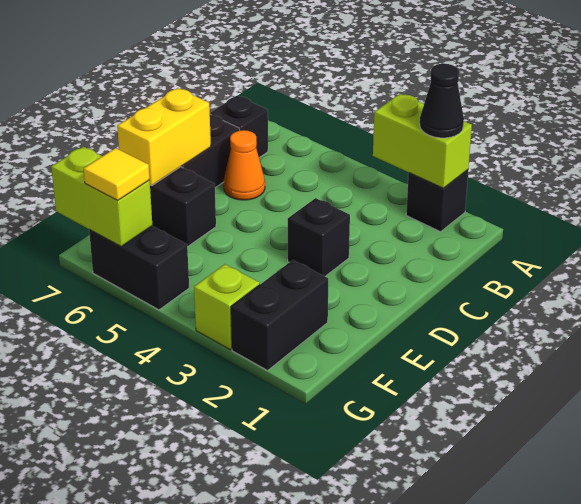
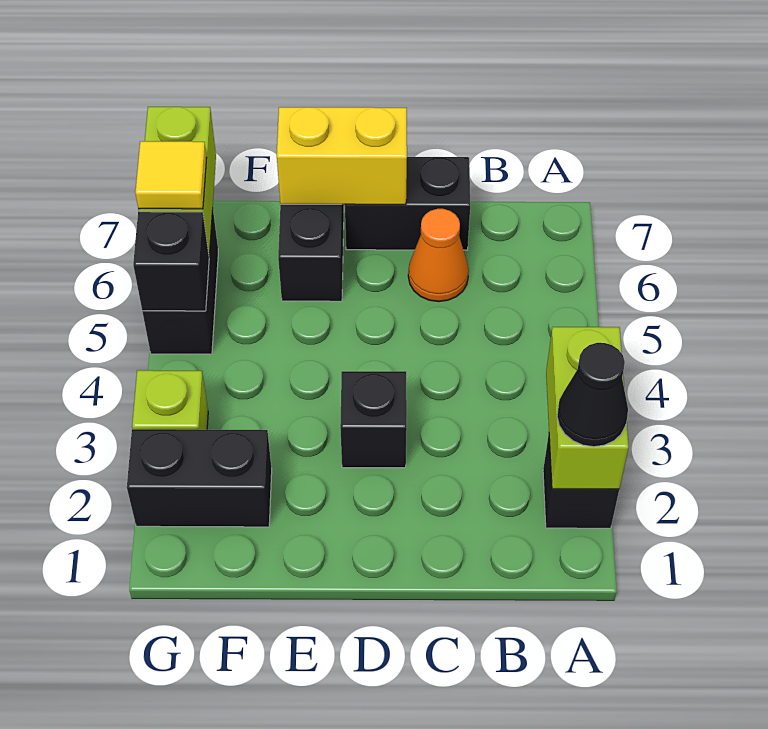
black brick B7 level 1 -> black brick G5 level 2

